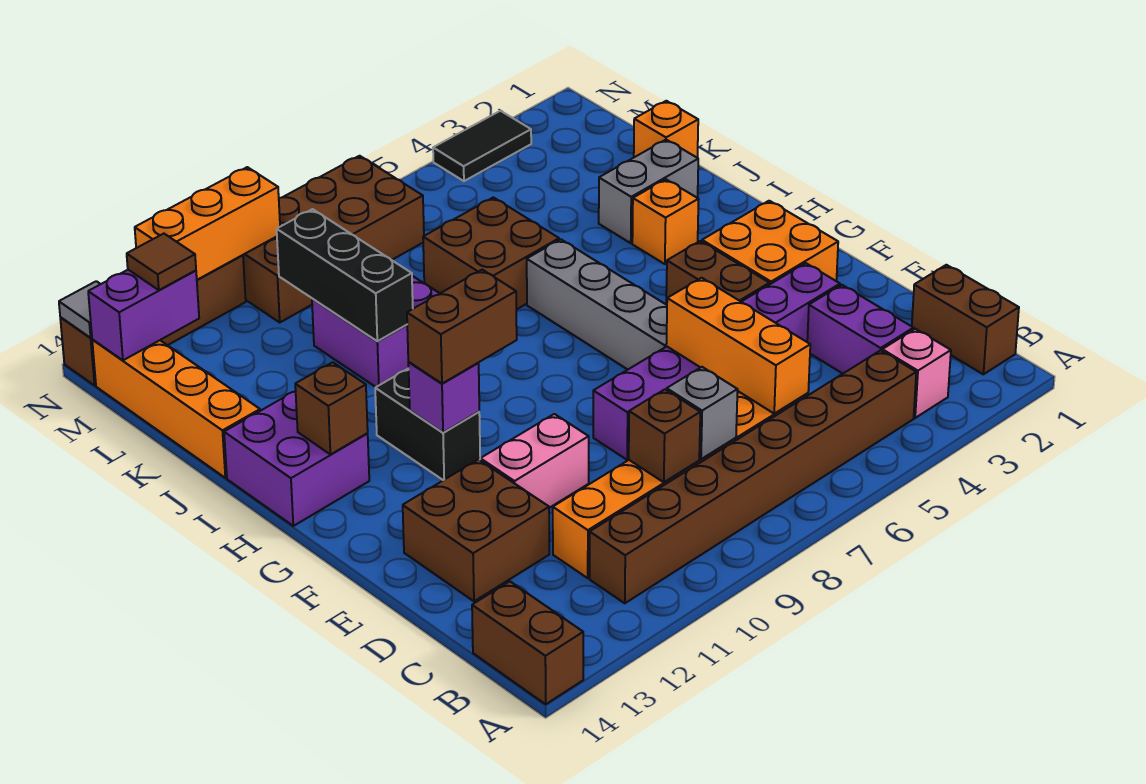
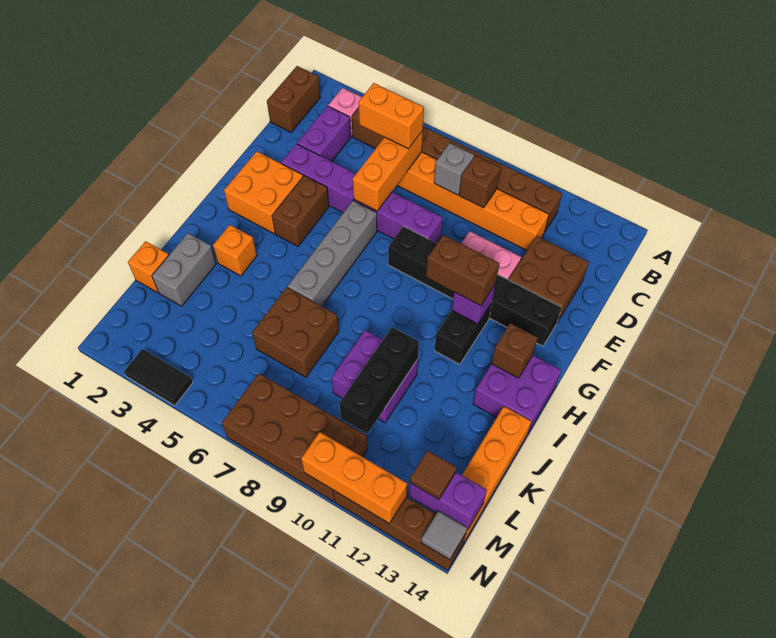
brown brick A14:B14 level 1 -> none
none -> orange brick C5:C6 level 3
none -> black brick F8:F13 level 1
grey brick J2:J3 level 1 -> grey brick J2:K2 level 1

